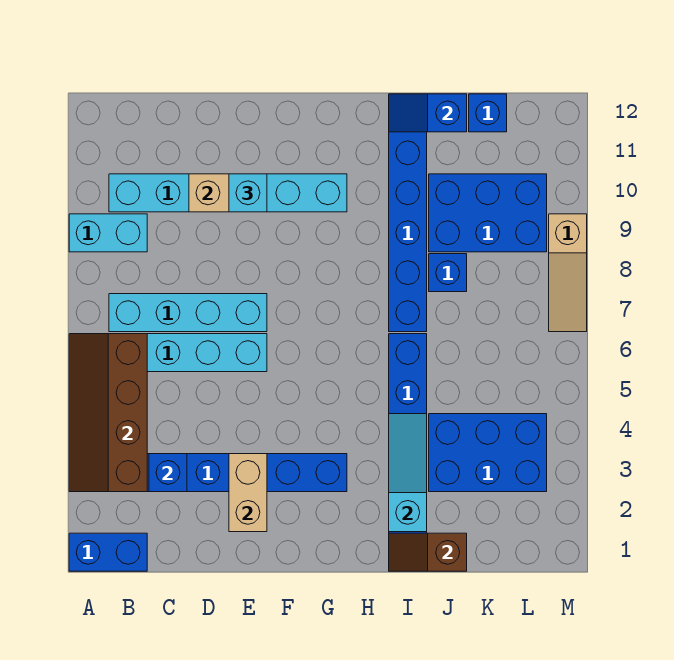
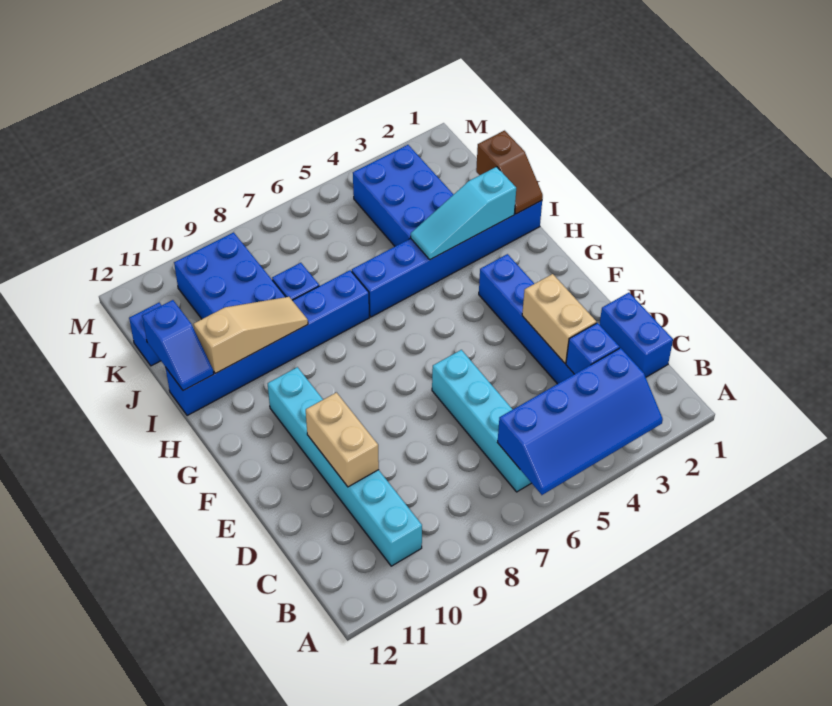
blue brick A1:B1 level 1 -> blue brick C1:D1 level 1
brown slope A3:B6 level 2 top B -> blue slope A3:B6 level 2 top B
cyan brick A9:B9 level 1 -> none
cyan brick B7:E7 level 1 -> none
tan brick E2:E3 level 2 -> tan brick D3:E3 level 2
cyan brick E10 level 3 -> none
tan slope M7:M9 level 1 top 9 -> tan slope I9:I11 level 2 top 11

